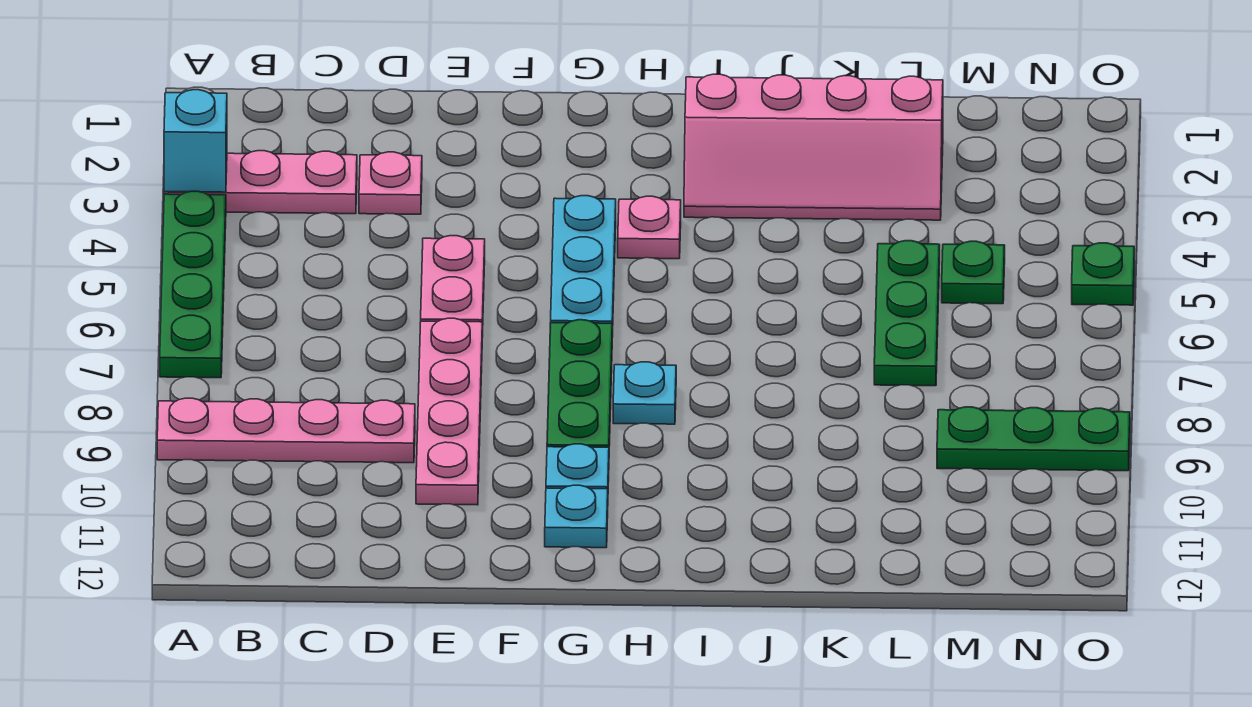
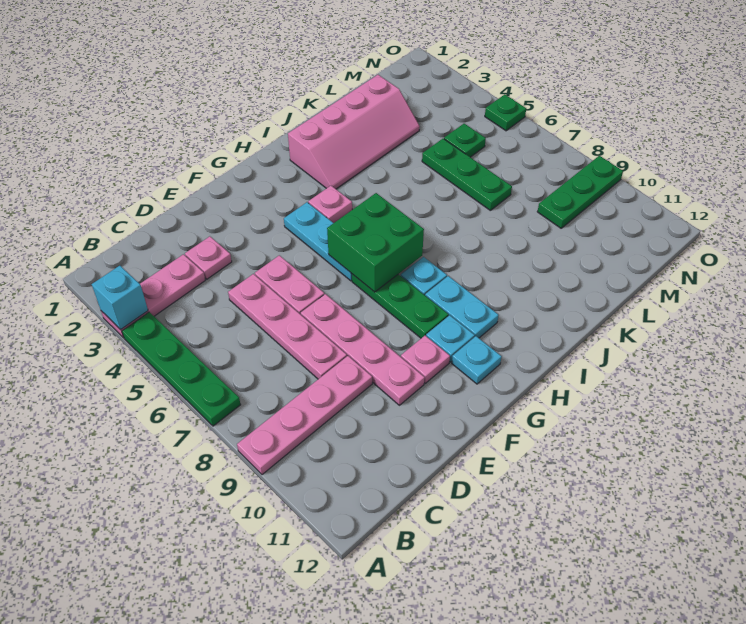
none -> pink plate D5:D8 level 1
none -> pink plate F10 level 1
none -> green brick G6:H7 level 2
none -> cyan plate H9:H10 level 1

